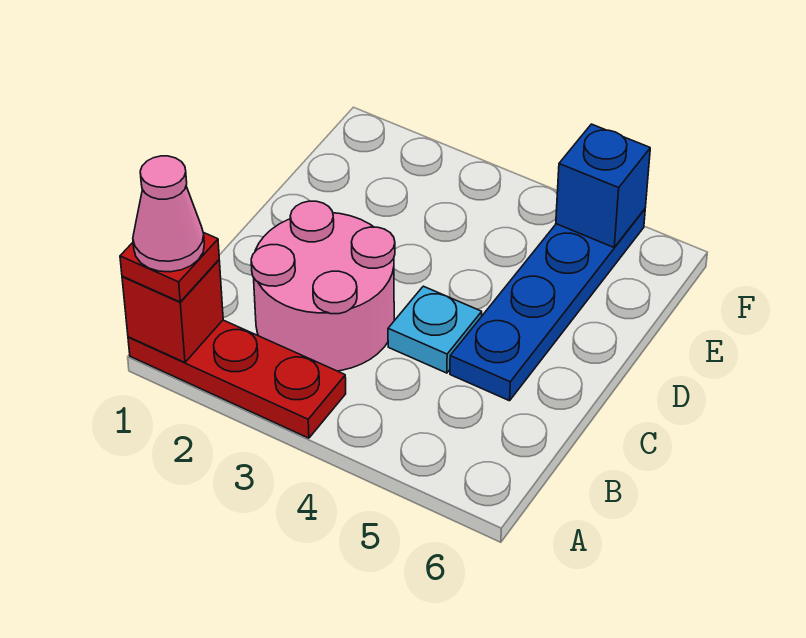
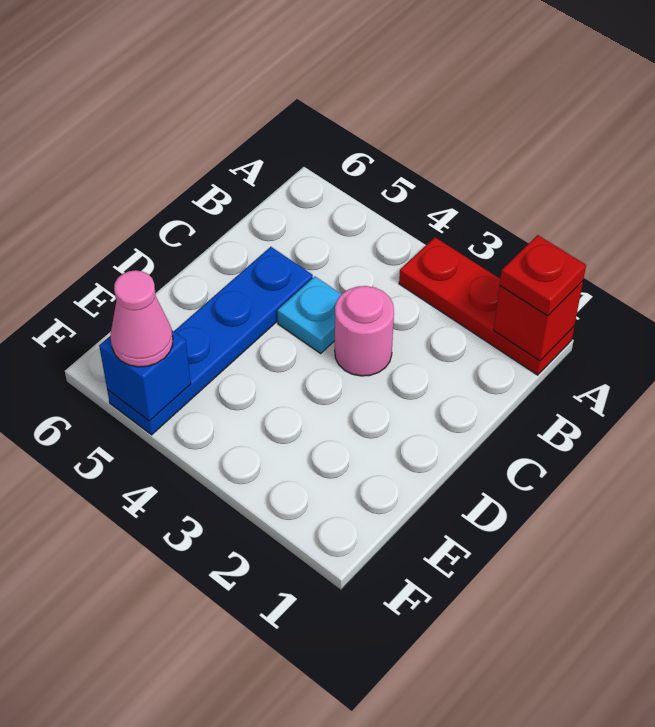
pink cone A1 level 4 -> pink cone F5 level 3
pink round brick B2:C3 level 1 -> pink round brick C3 level 1

